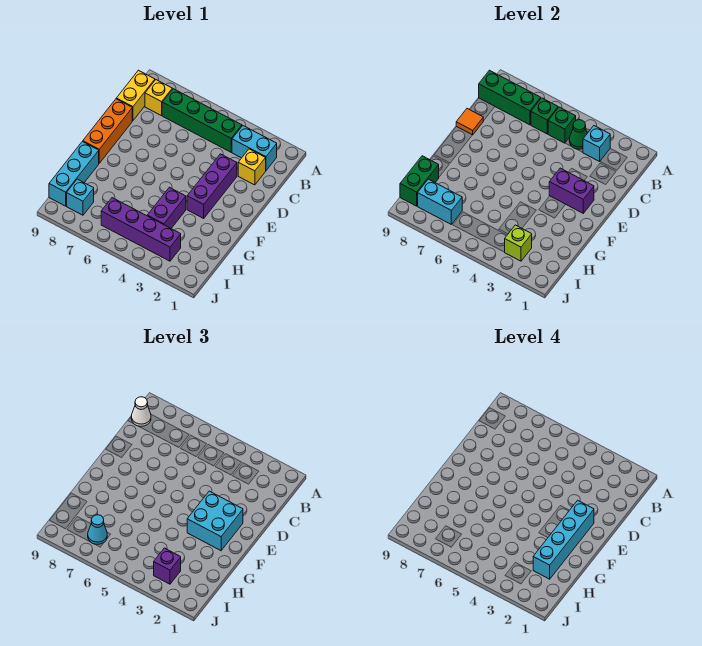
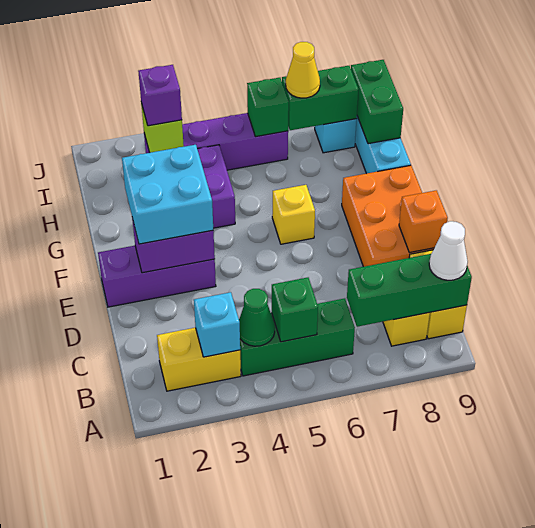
cyan brick B2:B3 level 1 -> yellow brick B2:B3 level 1
green brick B4:B7 level 1 -> green brick B4:B6 level 1
green brick B6 level 2 -> green brick I6 level 2
yellow brick C2 level 1 -> yellow brick F6 level 1
purple brick D3:F3 level 1 -> purple brick E1:E3 level 1
orange brick D9:F9 level 1 -> orange brick D8:F9 level 1
orange tile D9 level 2 -> orange brick D9 level 2
cyan brick E2:H2 level 4 -> none
cyan brick I7:I8 level 2 -> green brick I7:I8 level 2
cyan cone I7 level 3 -> yellow cone I7 level 3

